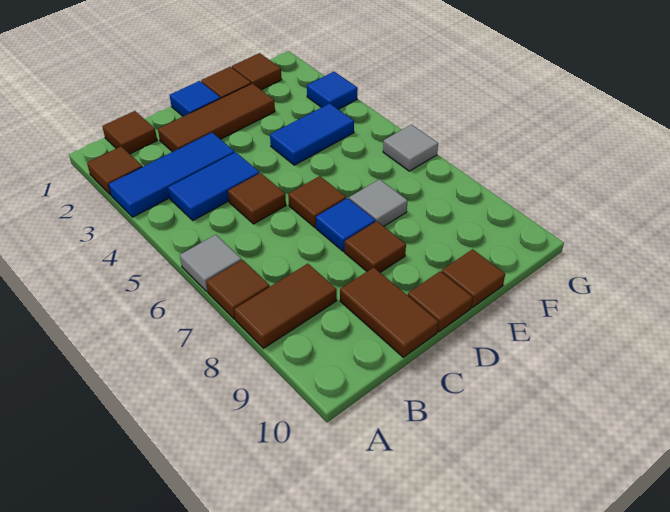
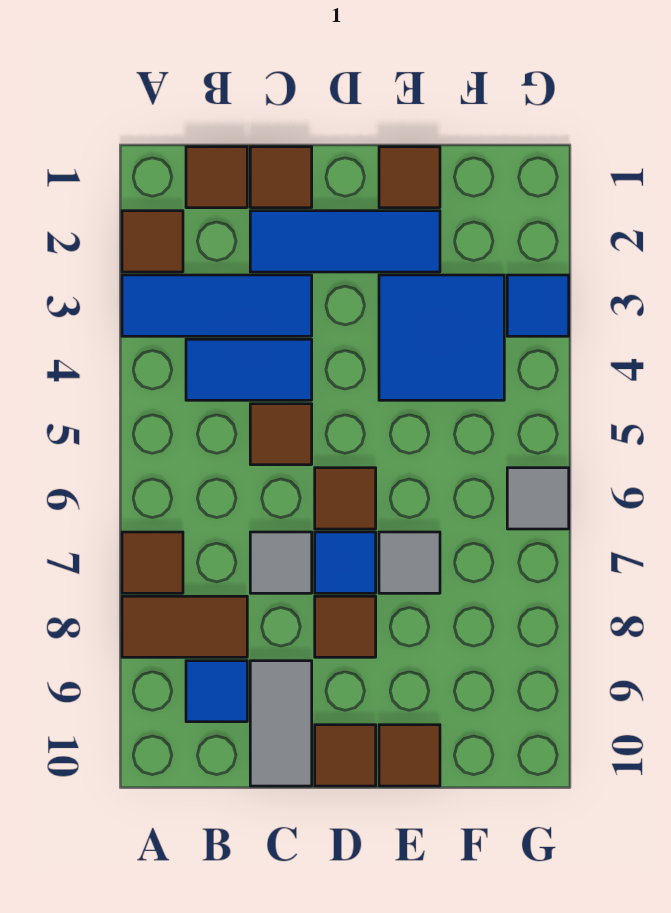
grey tile A6 level 1 -> grey tile C7 level 1
brown tile C2:E2 level 1 -> blue tile C2:E2 level 1
brown tile C9:C10 level 1 -> grey tile C9:C10 level 1
blue tile D1 level 1 -> blue tile B9 level 1
blue tile E4:F4 level 1 -> blue tile E3:F4 level 1
brown tile F1 level 1 -> brown tile C1 level 1

